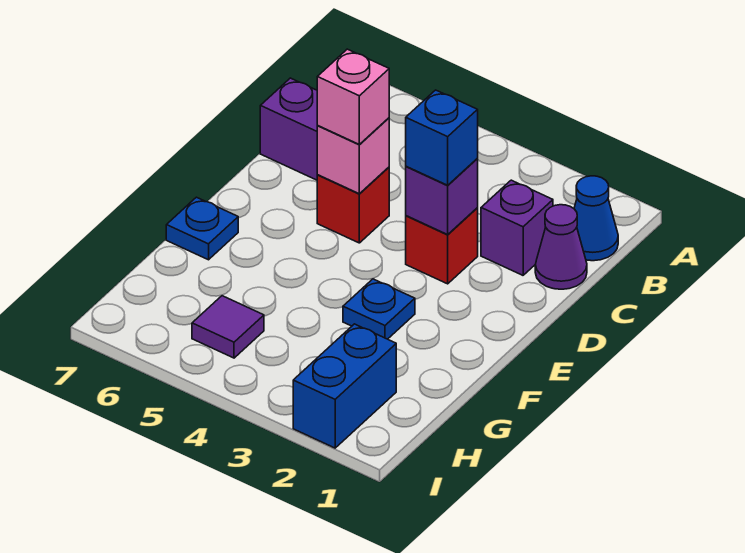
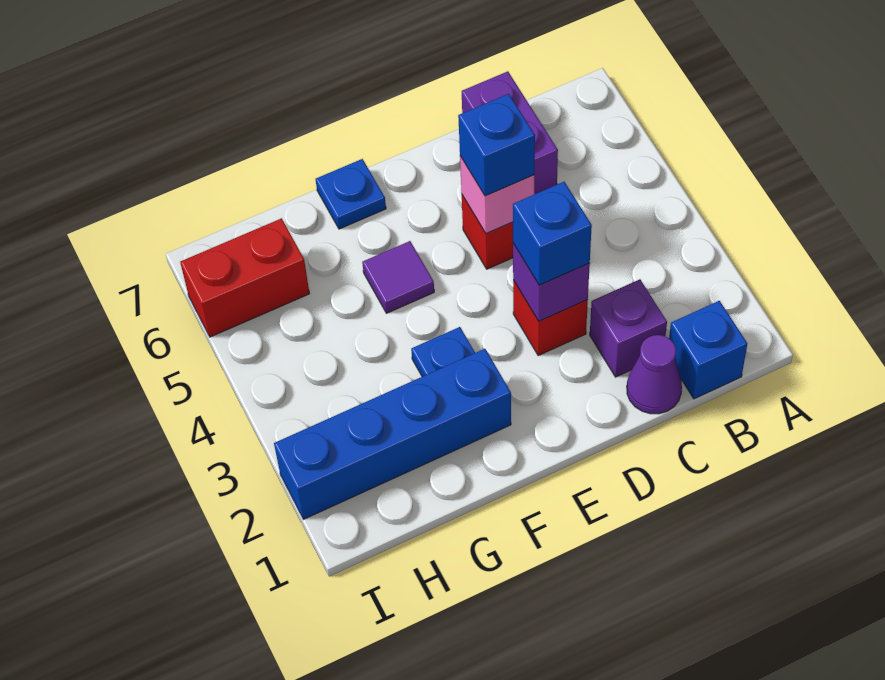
blue cone B1 level 1 -> blue brick B1 level 1
pink brick D5 level 3 -> blue brick D5 level 3
blue brick H2:I2 level 1 -> blue brick F2:I2 level 1
purple tile H5 level 1 -> purple tile F5 level 1
none -> red brick H6:I6 level 1

